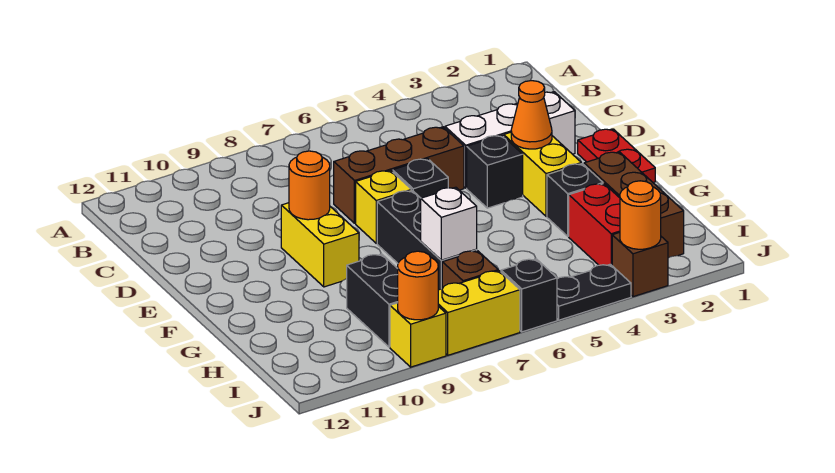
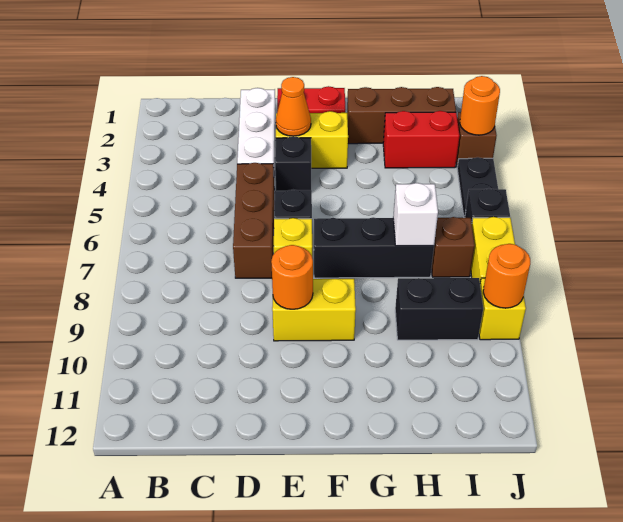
black brick G3 level 1 -> none

